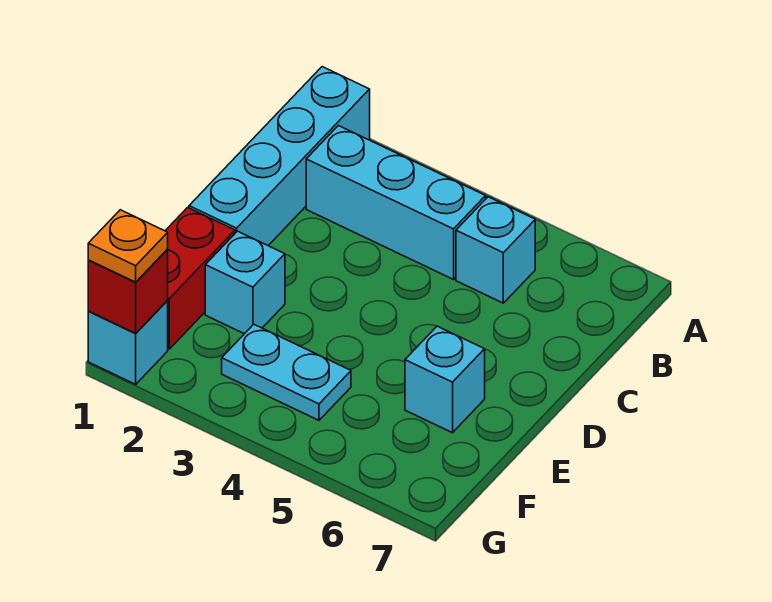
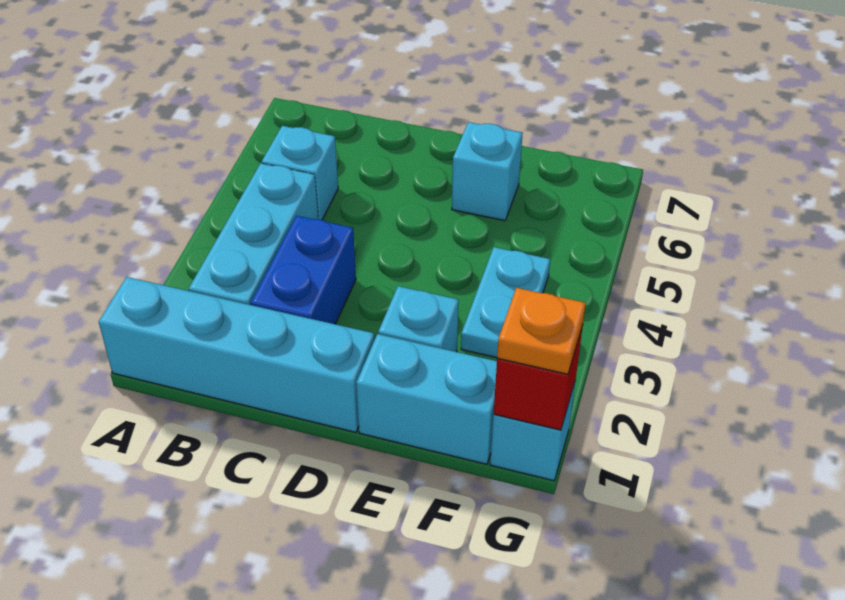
none -> blue brick C2:C3 level 1
red brick E1:F1 level 1 -> cyan brick E1:F1 level 1

